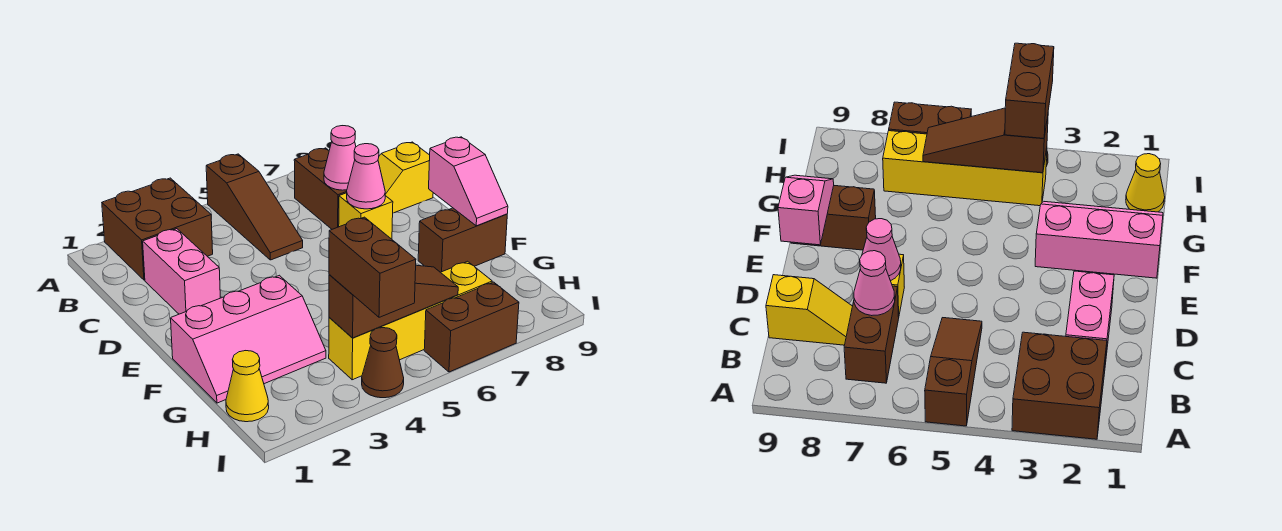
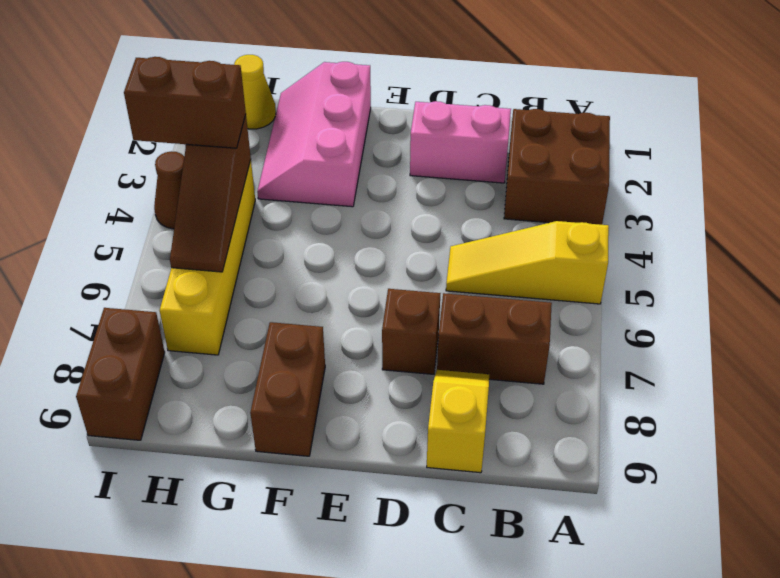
brown slope A5:C5 level 1 top A -> yellow slope A5:C5 level 1 top A
pink cone C7 level 2 -> none
yellow brick D7 level 1 -> brown brick D7 level 1
pink cone D7 level 2 -> none
pink slope E9:F9 level 2 top E -> none
brown brick I6:I7 level 1 -> brown brick I8:I9 level 1

